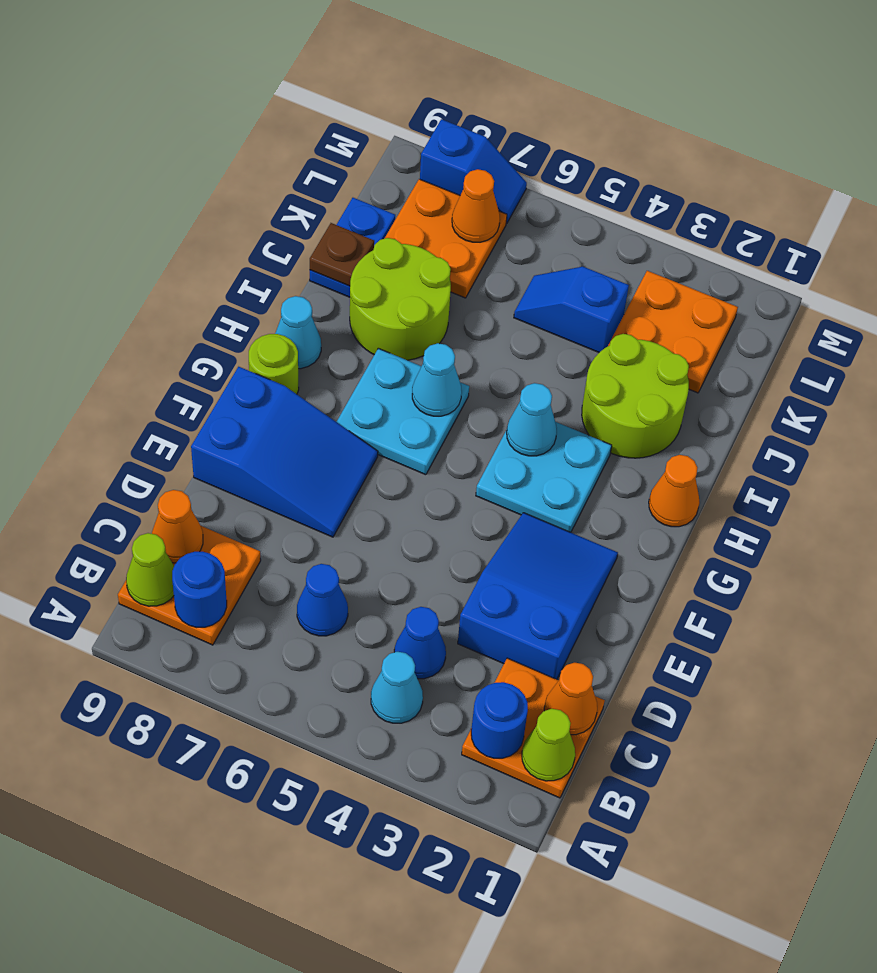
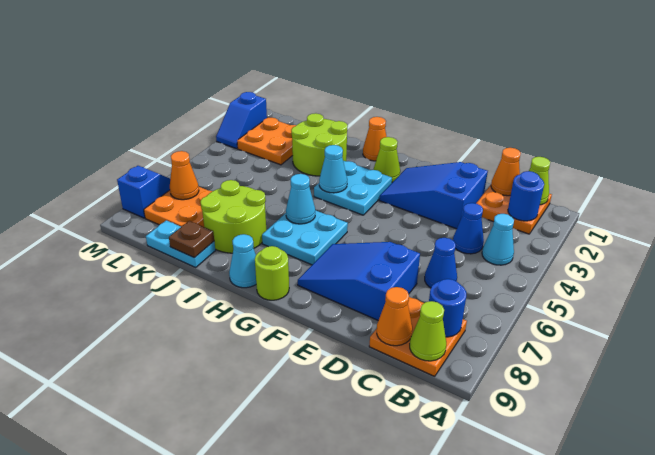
blue slope E7:F9 level 1 top 9 -> blue slope D7:F8 level 1 top D
none -> lime cone G2 level 1
blue plate J9:K9 level 1 -> cyan plate J9:K9 level 1
blue slope K4:K5 level 1 top 4 -> blue slope M2:M3 level 1 top 2

